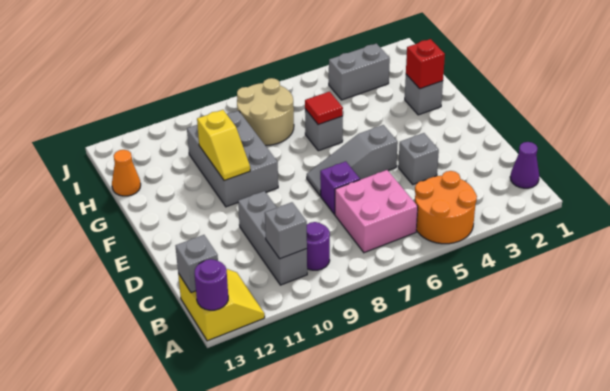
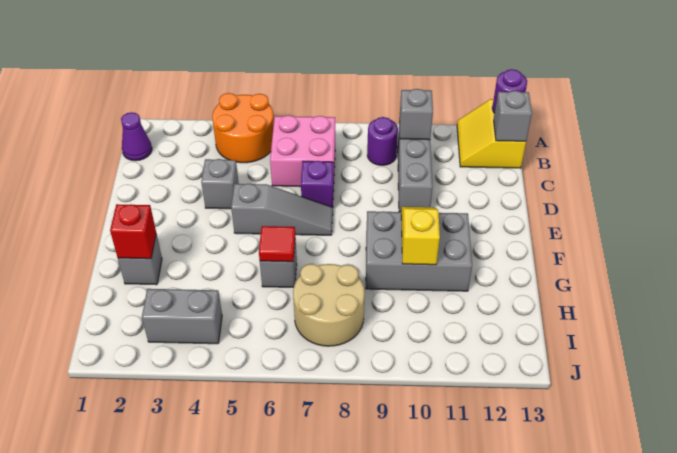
grey brick F9:H10 level 1 -> grey brick F9:G11 level 1
orange cone H13 level 1 -> none

